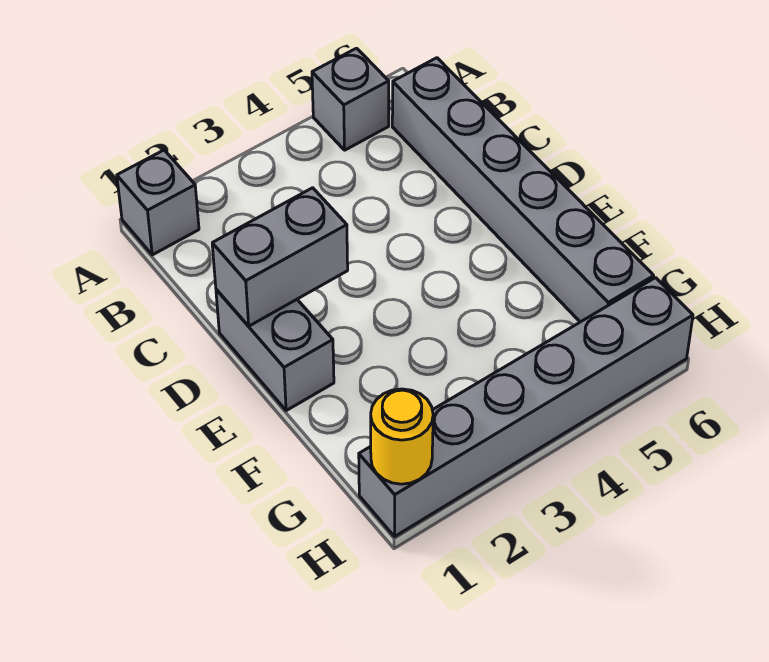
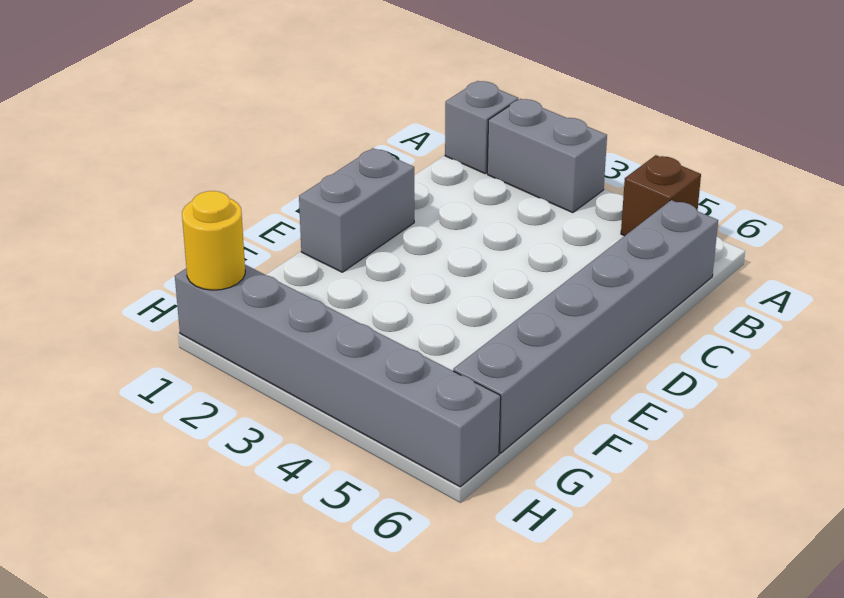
grey brick A5 level 1 -> brown brick A5 level 1
grey brick D1:D2 level 2 -> grey brick A2:A3 level 1

